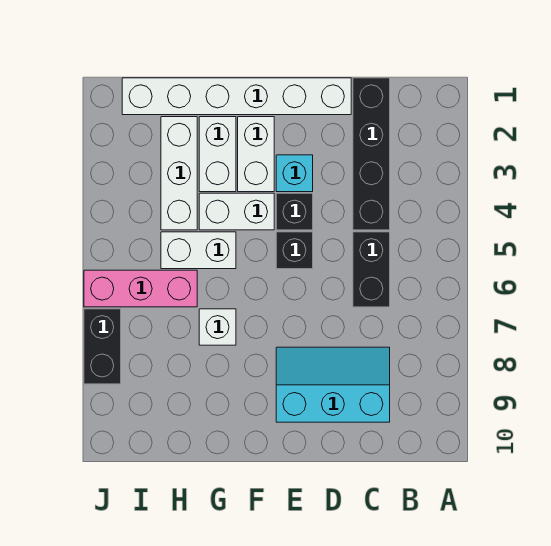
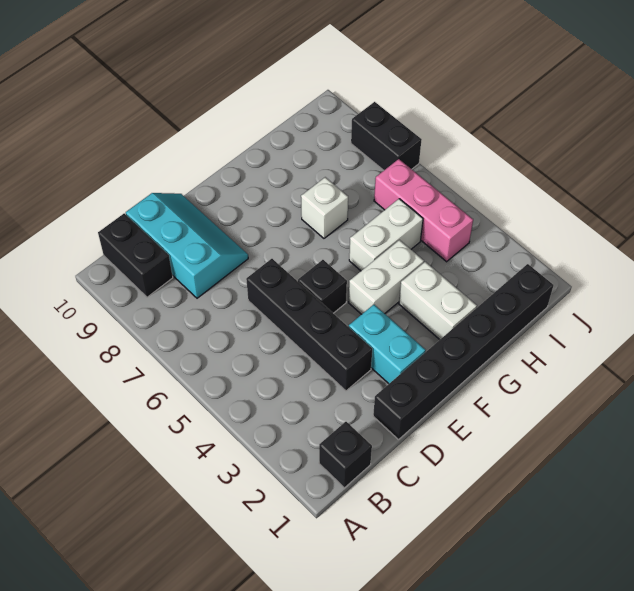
black brick C1:C4 level 1 -> black brick D3:D6 level 1
black brick C5:C6 level 1 -> black brick B9:B10 level 1
cyan slope C8:E9 level 1 top 9 -> cyan slope C8:D10 level 1 top C
white brick D1:I1 level 1 -> black brick D1:I1 level 1
cyan brick E3 level 1 -> cyan brick E2:E3 level 1
black brick E4 level 1 -> black brick B1 level 1
white brick F2:F3 level 1 -> none
white brick H2:H4 level 1 -> none
pink brick H6:J6 level 1 -> pink brick I4:I6 level 1

